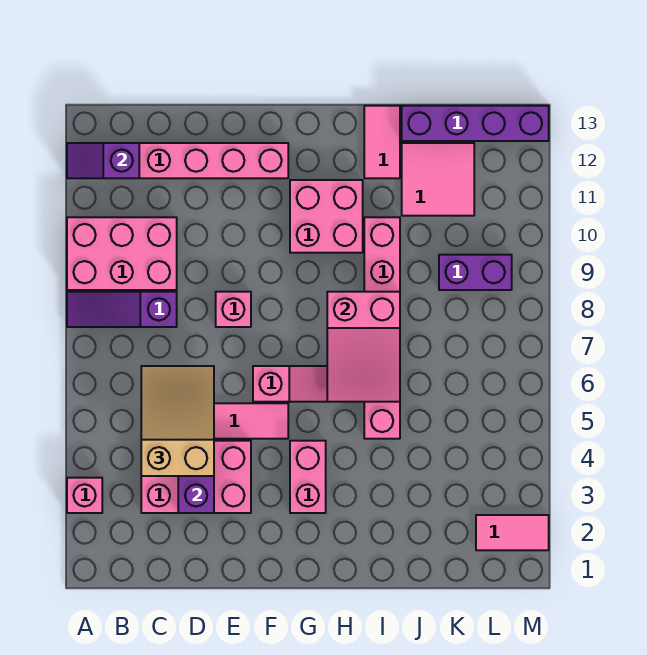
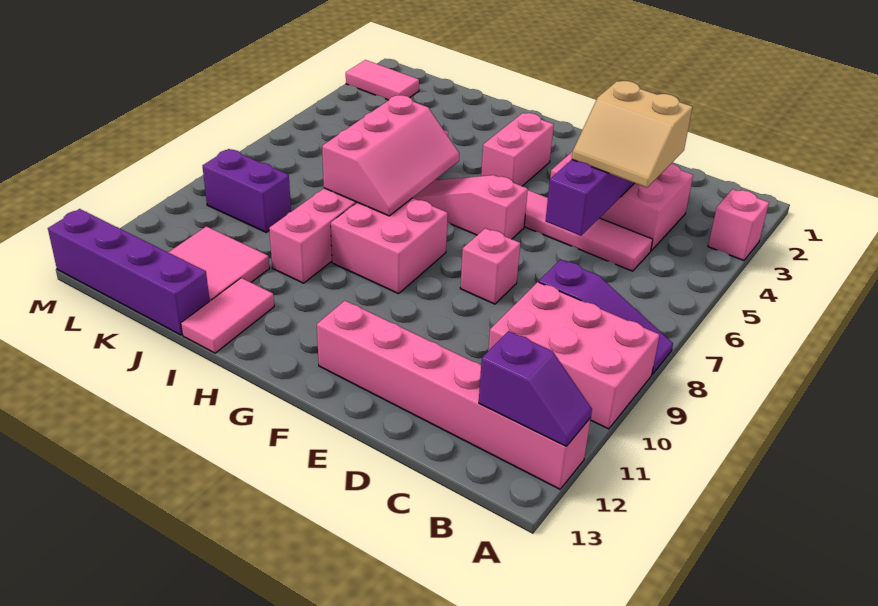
tan slope C4:D6 level 3 top 4 -> tan slope C4:D5 level 3 top 4
pink brick G10:H11 level 1 -> pink brick G8:H9 level 1
pink slope H6:I8 level 2 top 8 -> pink slope H6:I8 level 2 top I

